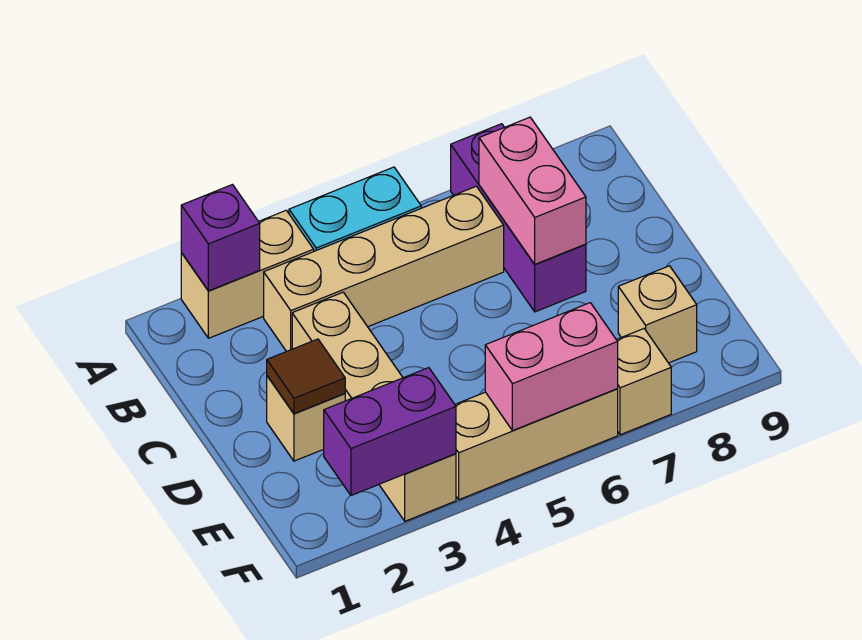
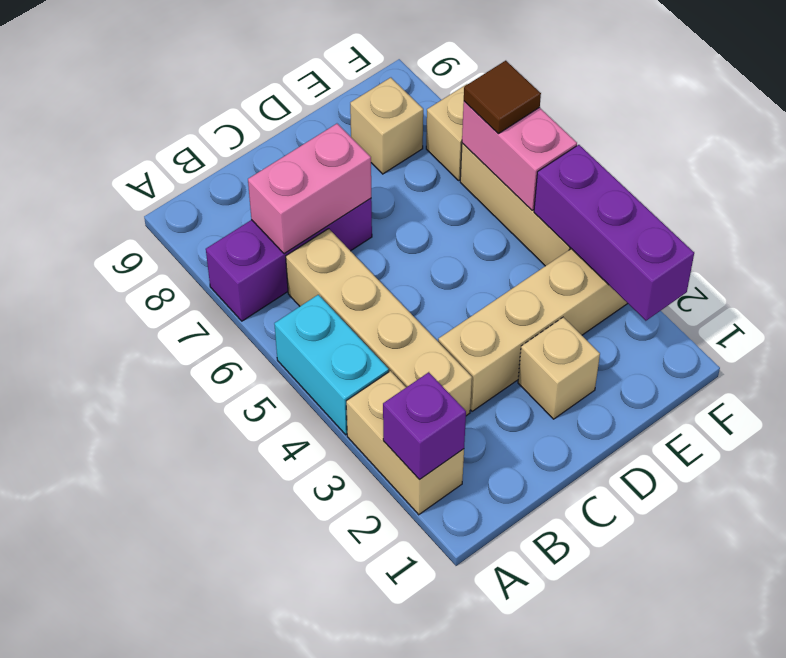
brown tile D2 level 2 -> brown tile F6 level 3
purple brick F2:F3 level 2 -> purple brick F2:F4 level 2

